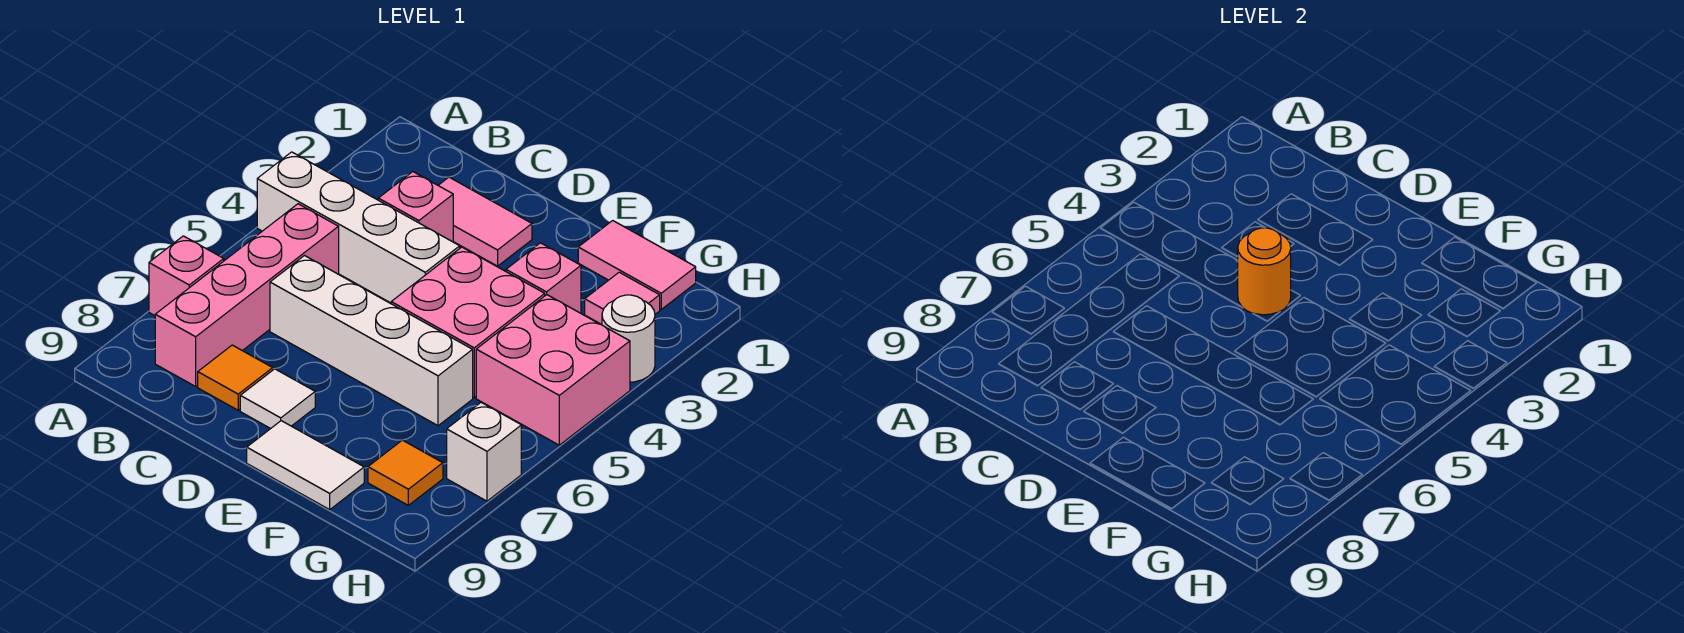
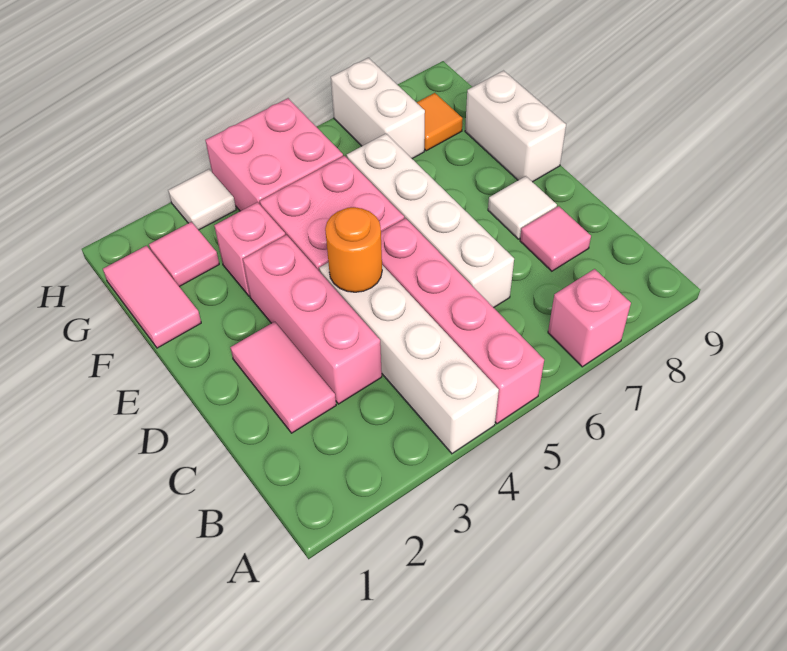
pink brick B5:B8 level 1 -> pink brick A5:D5 level 1
pink brick C3 level 1 -> pink brick C3:E3 level 1
orange tile C8 level 1 -> pink tile C8 level 1
white tile E9:F9 level 1 -> white brick E9:F9 level 1
white round brick H3 level 1 -> white tile H3 level 1
white brick H7 level 1 -> white brick G7:H7 level 1

